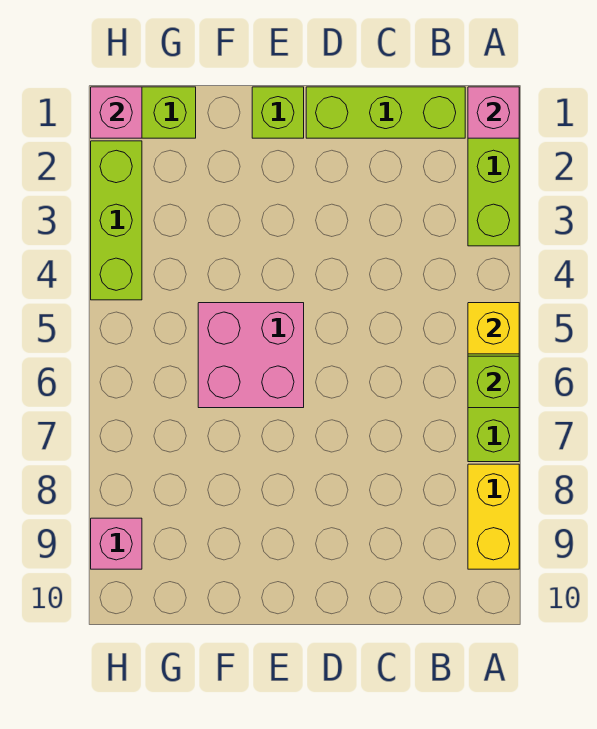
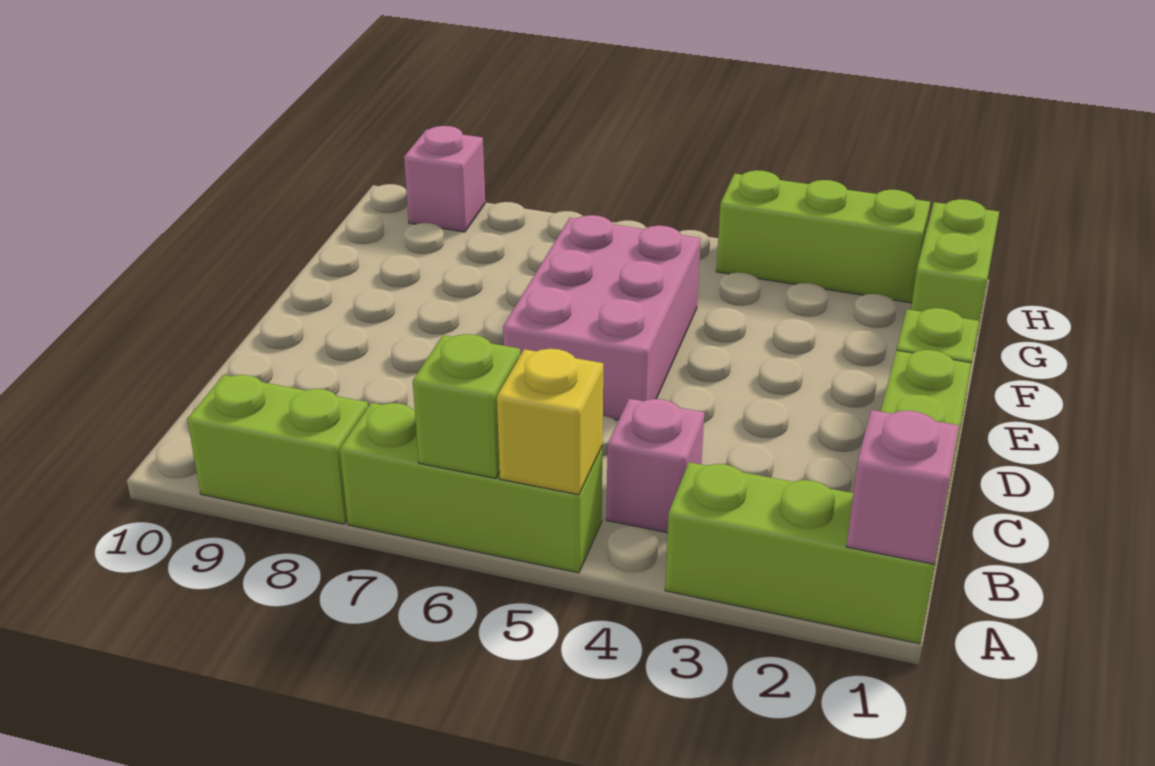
yellow brick A8:A9 level 1 -> lime brick A8:A9 level 1
pink brick E5:F6 level 1 -> pink brick D5:F6 level 1
pink brick H1 level 2 -> pink brick B4 level 1

